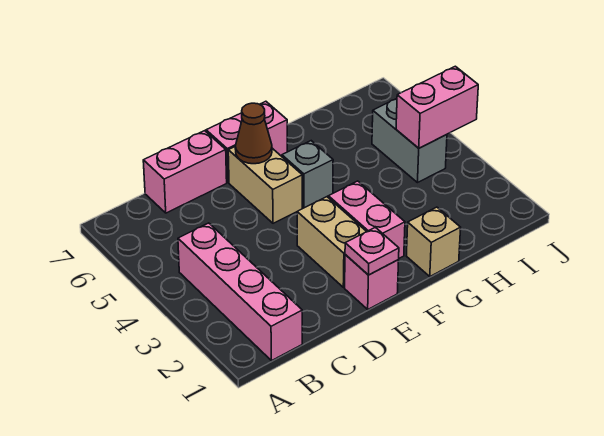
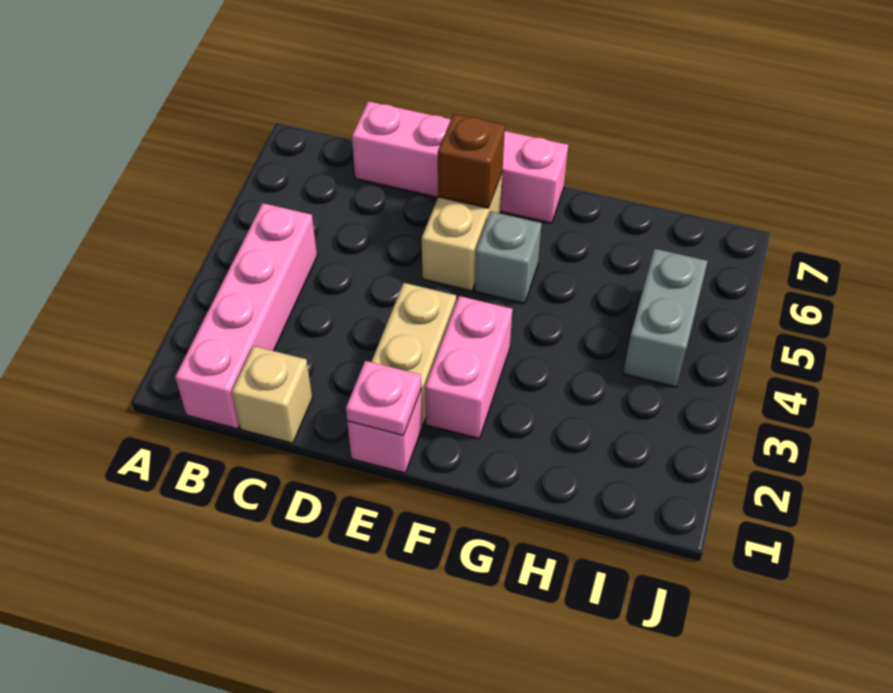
brown cone E6 level 2 -> brown brick E6 level 2
tan brick G1 level 1 -> tan brick C1 level 1
pink brick I4:J4 level 2 -> none

